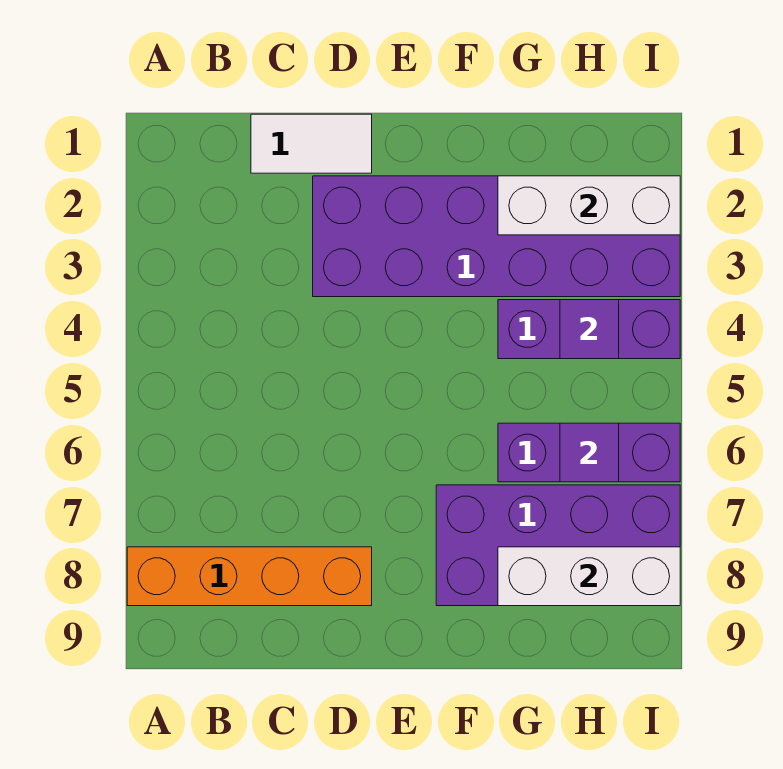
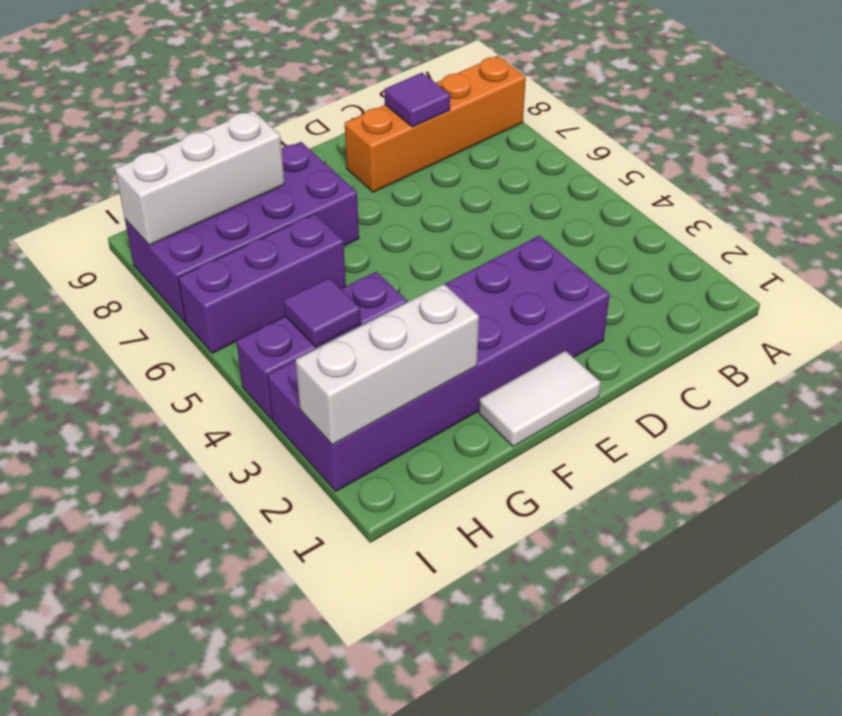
white tile C1:D1 level 1 -> white tile E1:F1 level 1
purple tile H6 level 2 -> purple tile C8 level 2

